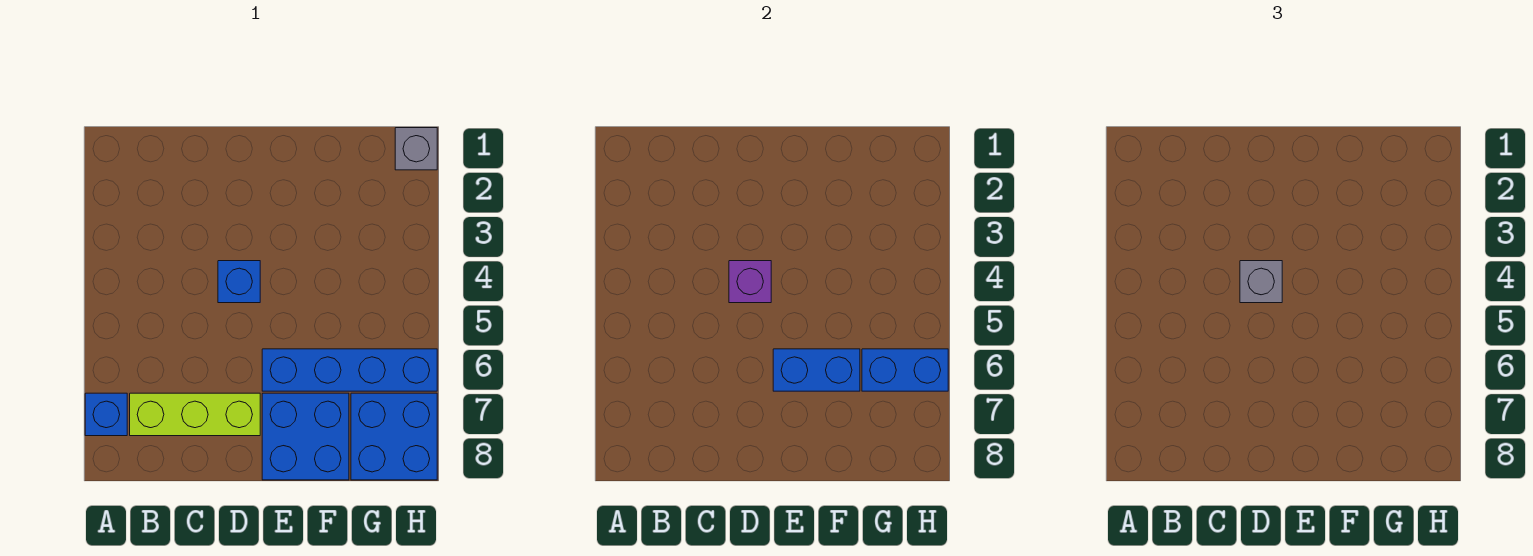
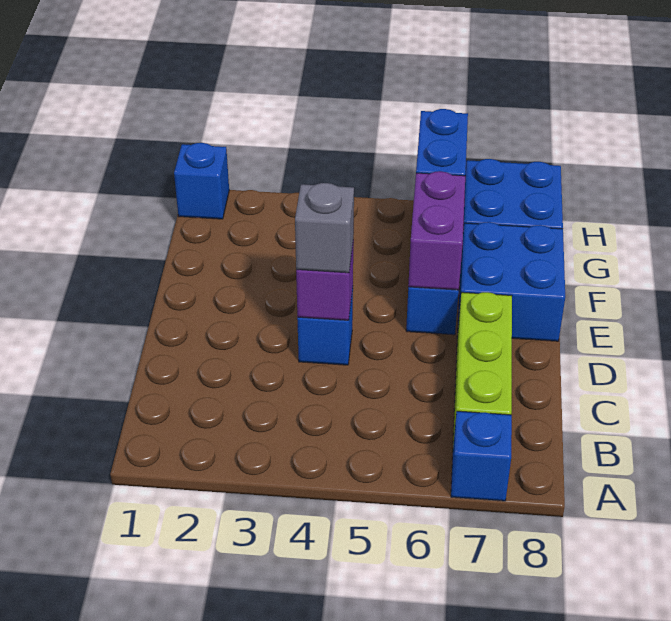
blue brick E6:F6 level 2 -> purple brick E6:F6 level 2
grey brick H1 level 1 -> blue brick H1 level 1

